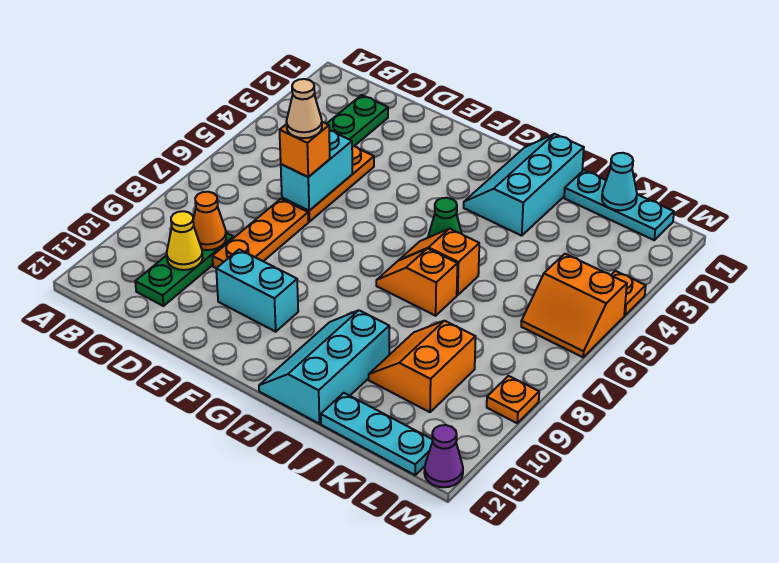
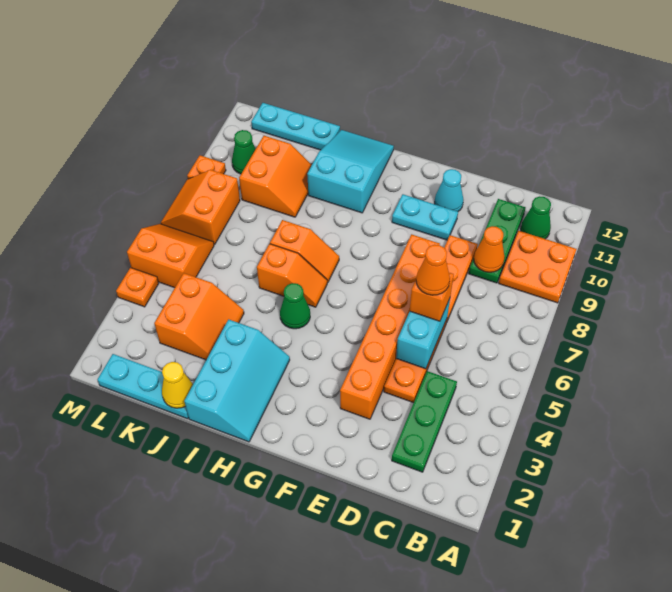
none -> orange plate A9:B10 level 1
none -> green cone B11 level 1
yellow cone C10 level 2 -> yellow cone J1 level 2
tan cone D6 level 4 -> orange cone D6 level 4
none -> orange brick E3:E8 level 1
cyan brick E10:F10 level 1 -> cyan plate E10:F10 level 1
cyan slope H10:I12 level 1 top I -> cyan slope H10:I12 level 1 top 10
none -> orange slope J3:K4 level 1 top K
cyan cone K1 level 2 -> cyan cone E11 level 1
none -> orange slope L7:M8 level 1 top L
none -> green cone L10 level 1
purple cone M12 level 1 -> none

